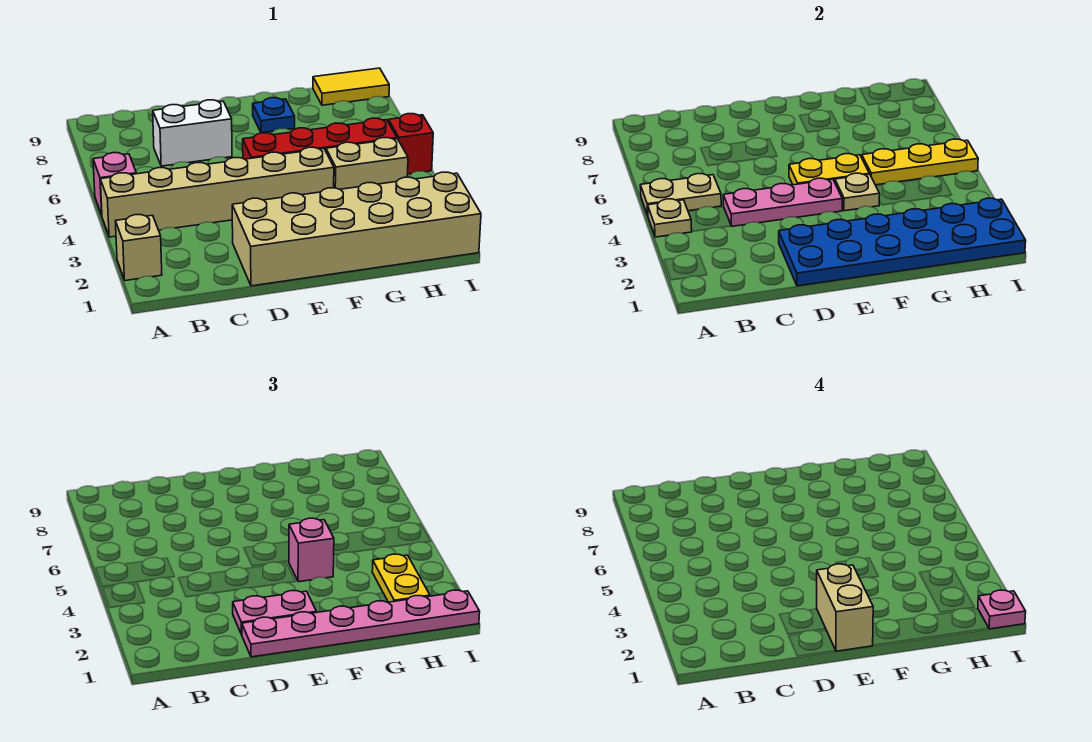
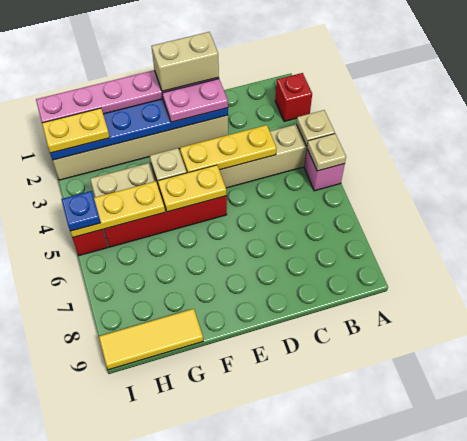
tan brick A2 level 1 -> red brick A2 level 1
tan plate A5:B5 level 2 -> tan plate A5 level 2
pink plate C4:E4 level 2 -> yellow plate C4:E4 level 2
white brick C7:D7 level 1 -> none
tan brick E1:E2 level 4 -> tan brick D1:E1 level 4
pink brick F4 level 3 -> none
blue plate F8 level 1 -> blue plate I5 level 3
yellow plate H2:H3 level 3 -> yellow plate H2:I2 level 3
yellow tile H9:I9 level 1 -> yellow tile G9:I9 level 1
pink plate I1 level 4 -> none

